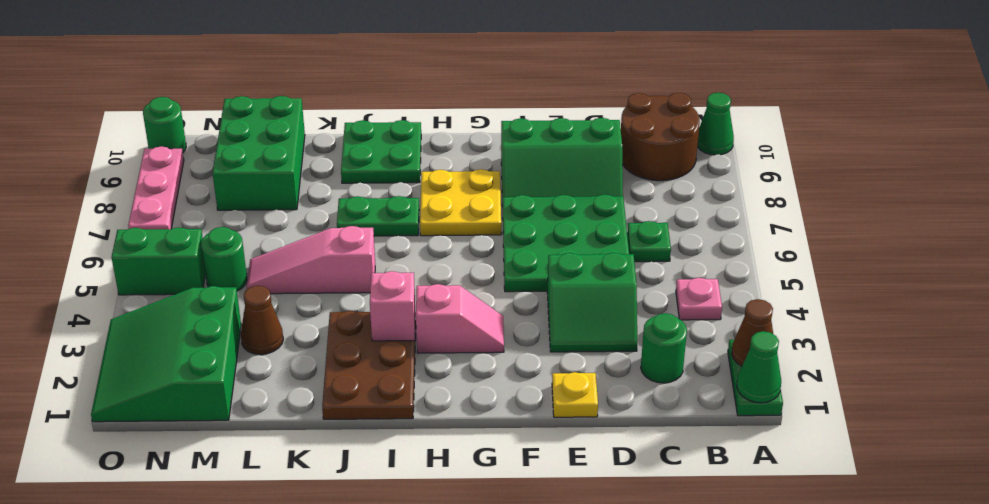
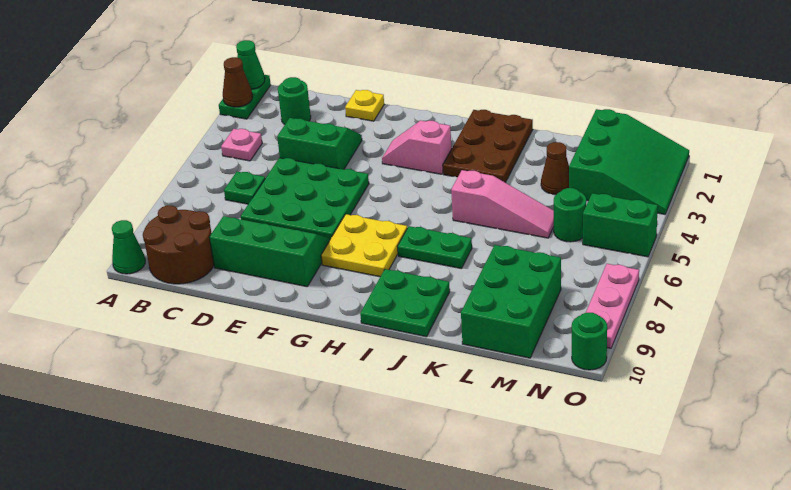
pink brick I3 level 2 -> none

